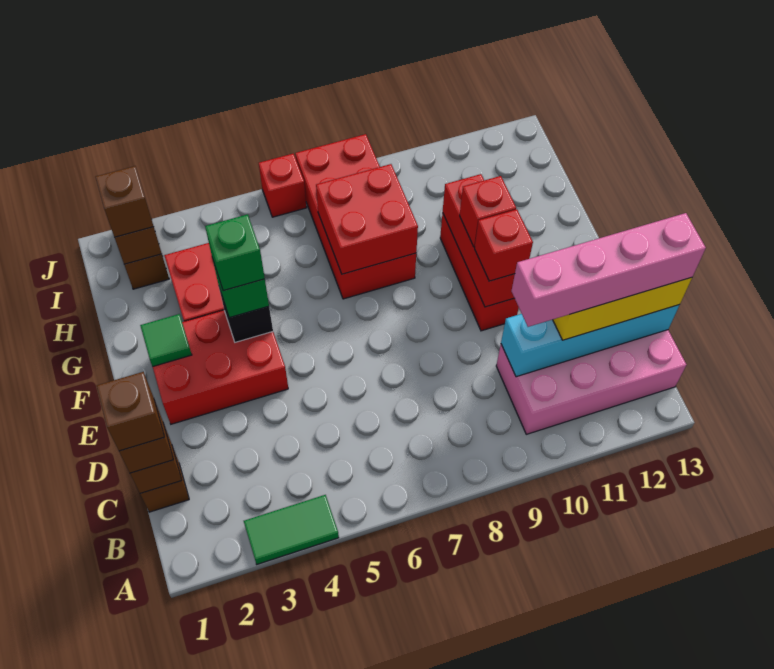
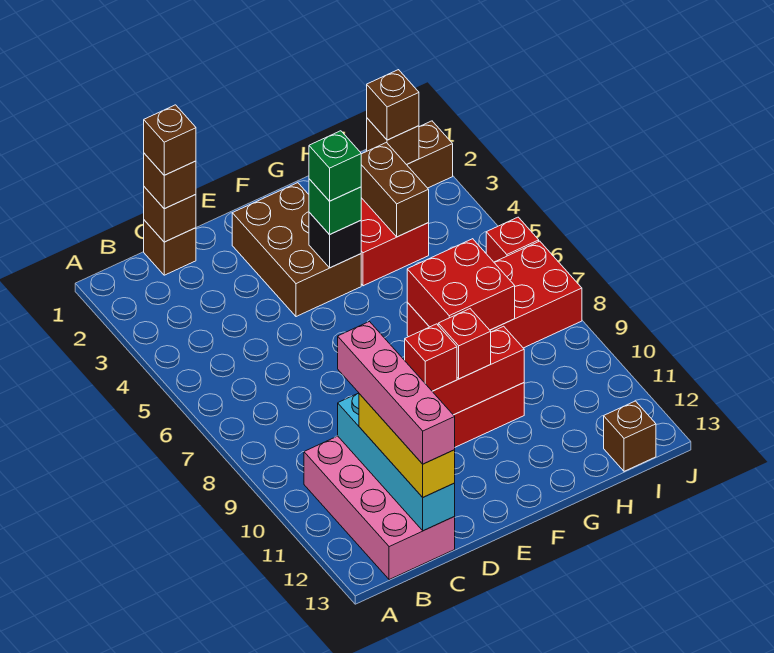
green tile A3:A4 level 1 -> none
red brick E2:F4 level 1 -> brown brick E2:F4 level 1
green tile F2 level 2 -> none
none -> brown brick H3:H4 level 2
none -> brown brick I13 level 1

